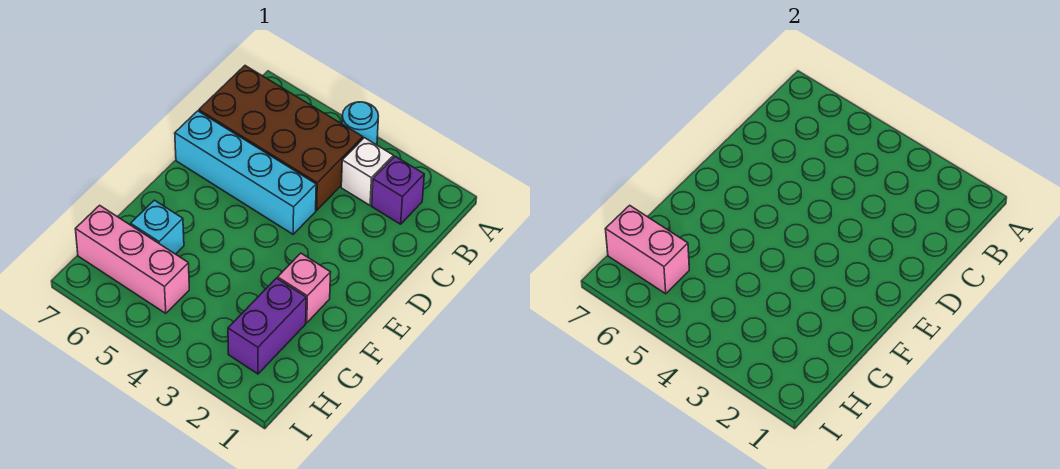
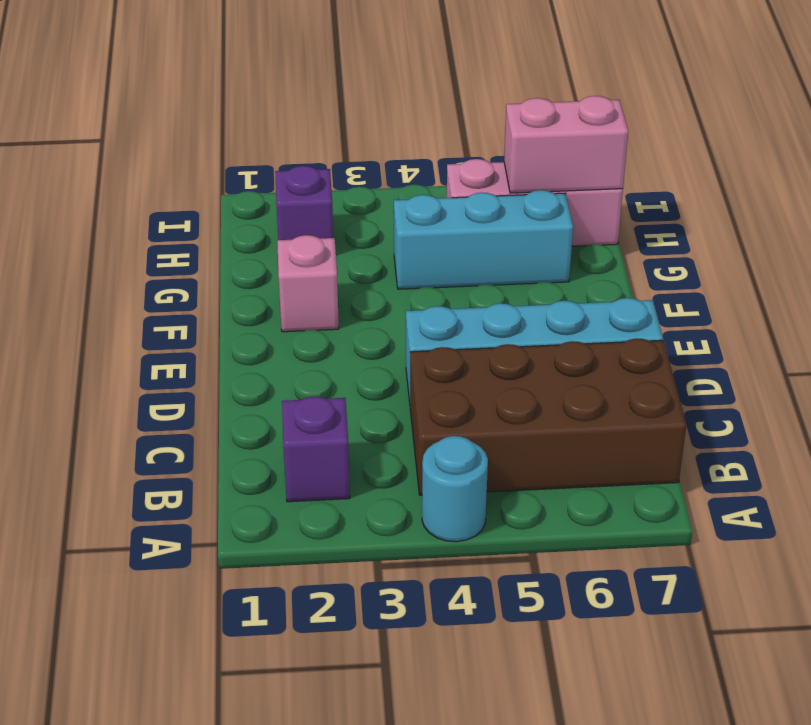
white brick B3 level 1 -> none
purple brick G2:H2 level 1 -> purple brick H2 level 1
cyan brick G6 level 1 -> cyan brick G4:G6 level 1

